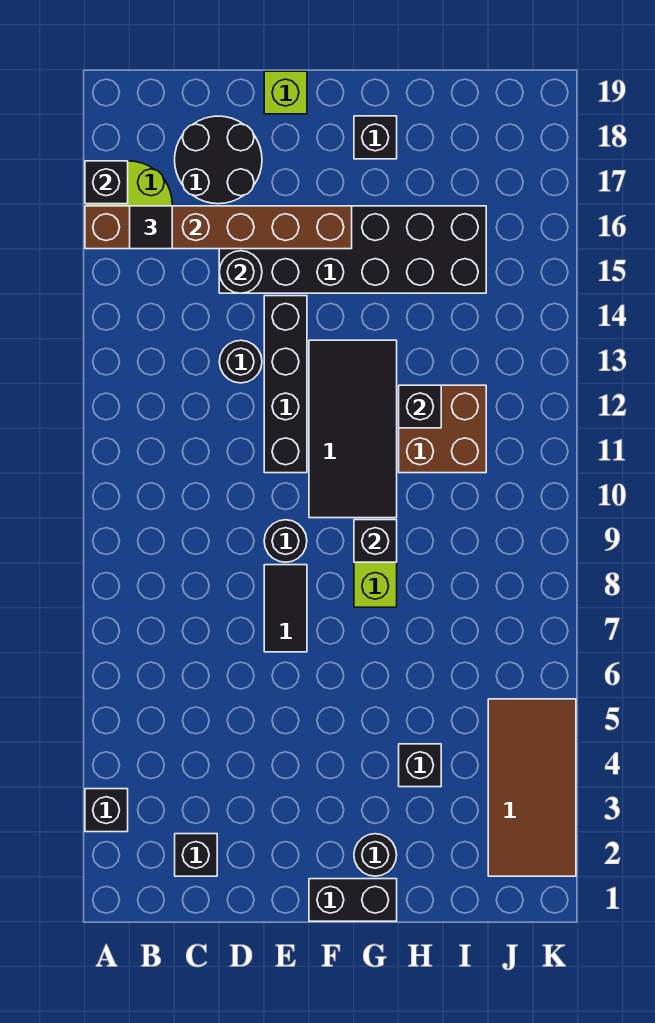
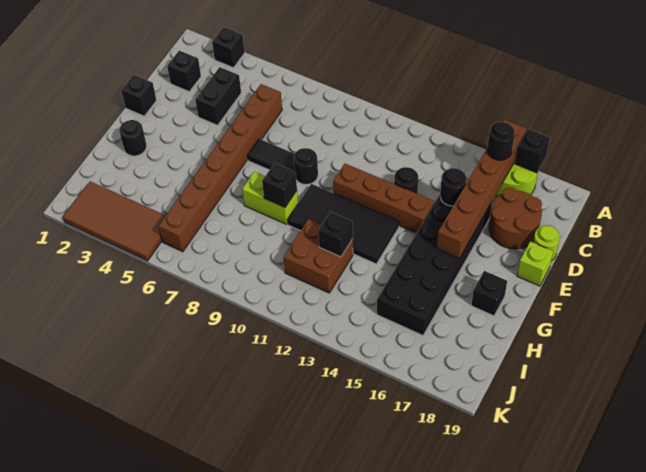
black tile B16 level 3 -> black round brick B16 level 3
none -> brown brick C6:J6 level 1
black round brick C17:D18 level 1 -> brown round brick C17:D18 level 1
none -> lime round brick D19 level 1
black brick E11:E14 level 1 -> brown brick E11:E14 level 1
black brick F1:G1 level 1 -> black brick C4:D4 level 1
black brick H4 level 1 -> black brick E1 level 1

